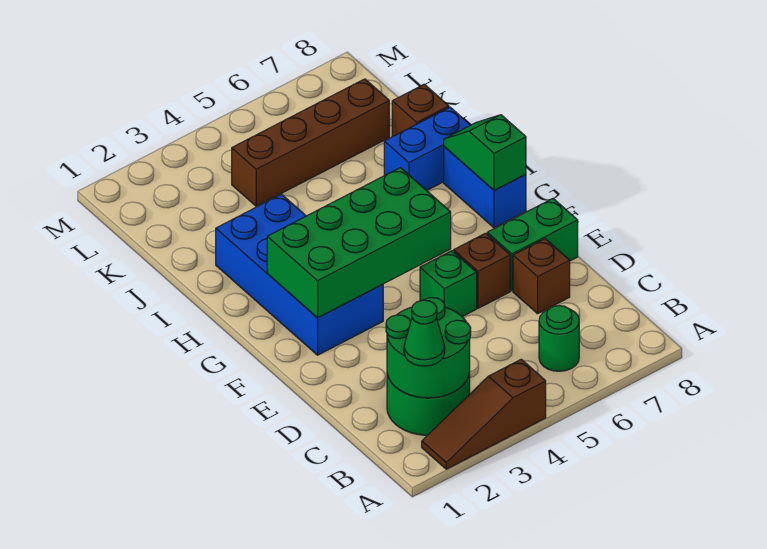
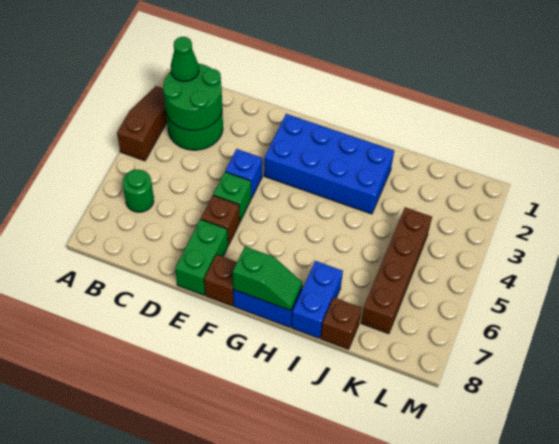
brown brick D7 level 1 -> brown brick F8 level 1
none -> blue brick E4 level 1
green brick F2:G5 level 2 -> none

